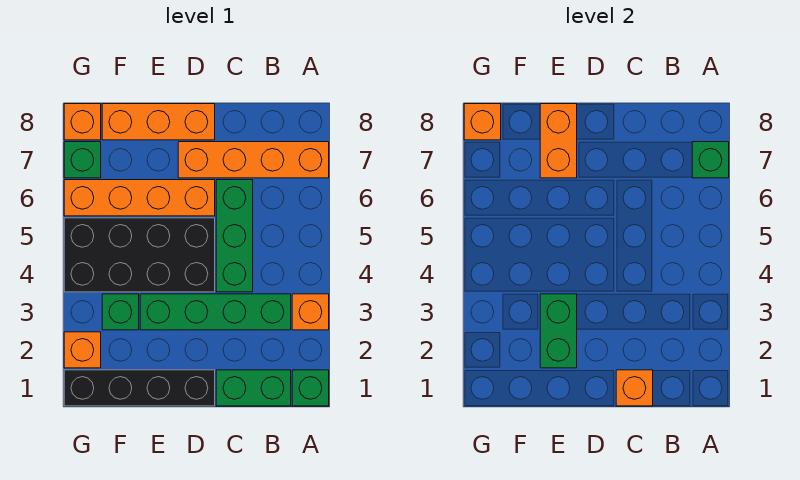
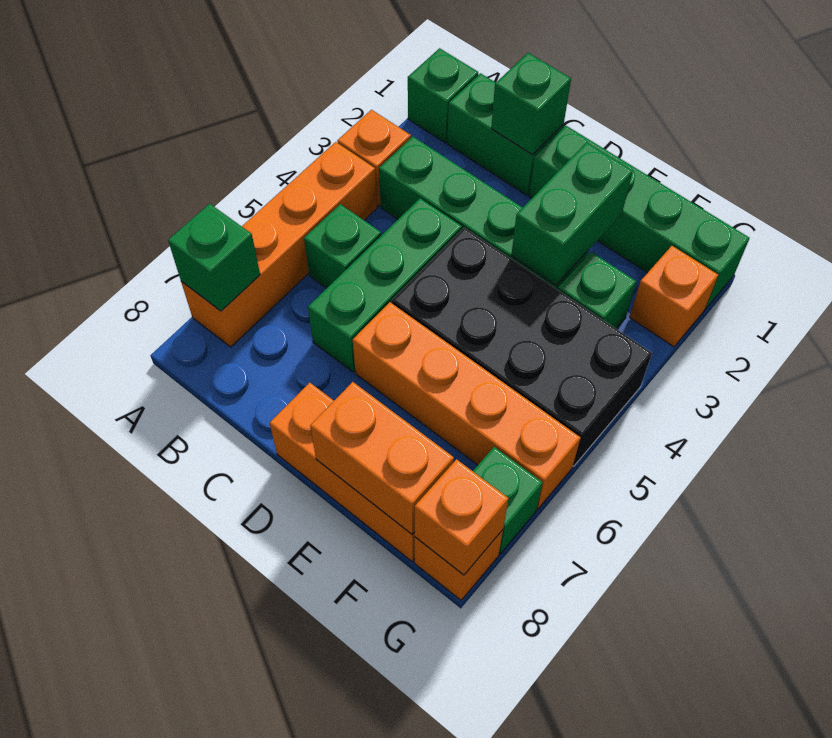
orange brick A7:D7 level 1 -> orange brick A4:A7 level 1
none -> green brick B5 level 1
orange brick C1 level 2 -> green brick C1 level 2
black brick D1:G1 level 1 -> green brick D1:G1 level 1
orange brick E7:E8 level 2 -> orange brick E8:F8 level 2

